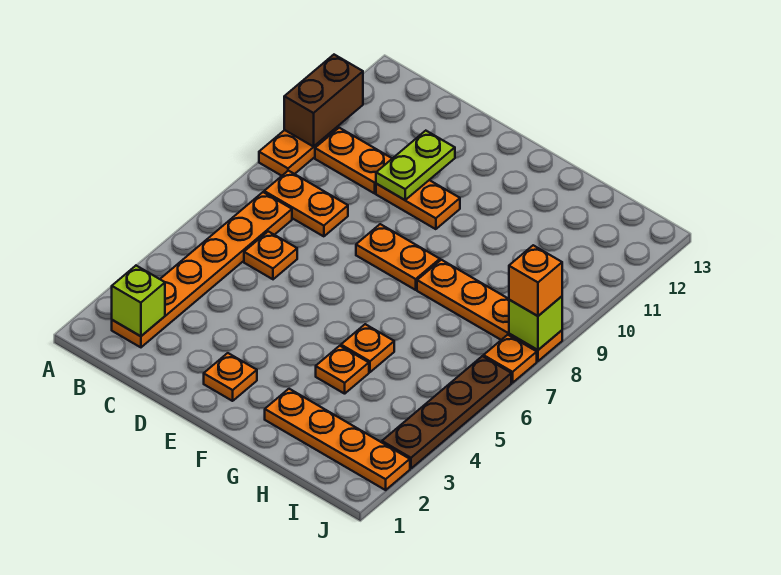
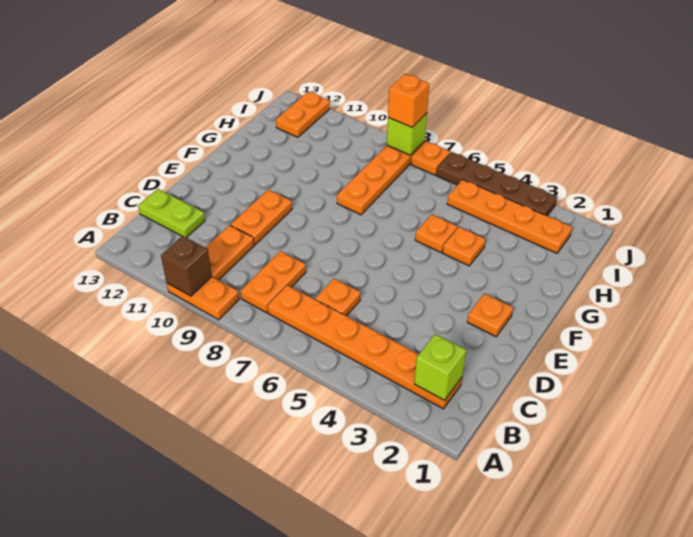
brown brick A10:A11 level 2 -> brown brick A10 level 2
lime plate D10:D11 level 2 -> lime plate C12:C13 level 1
orange plate E8:F8 level 1 -> orange plate I12:J12 level 1
orange plate G2:J2 level 1 -> orange plate I2:I5 level 1

